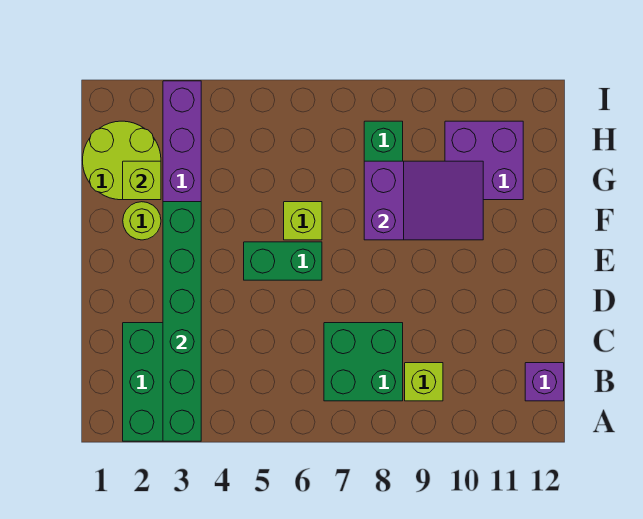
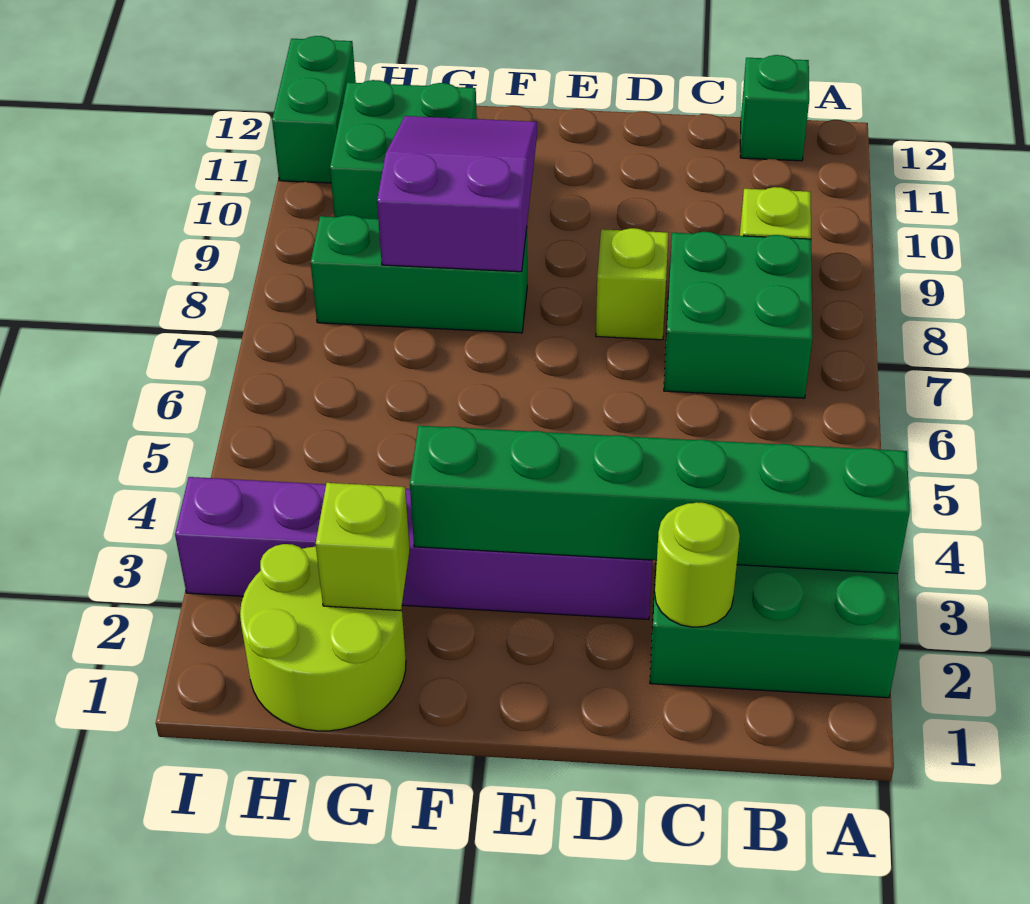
purple brick B12 level 1 -> green brick B12 level 1
green brick E5:E6 level 1 -> green brick I11:I12 level 1
lime round brick F2 level 1 -> lime round brick C2 level 2
lime brick F6 level 1 -> lime brick D8 level 1
purple brick G10:H11 level 1 -> green brick G10:H11 level 1

